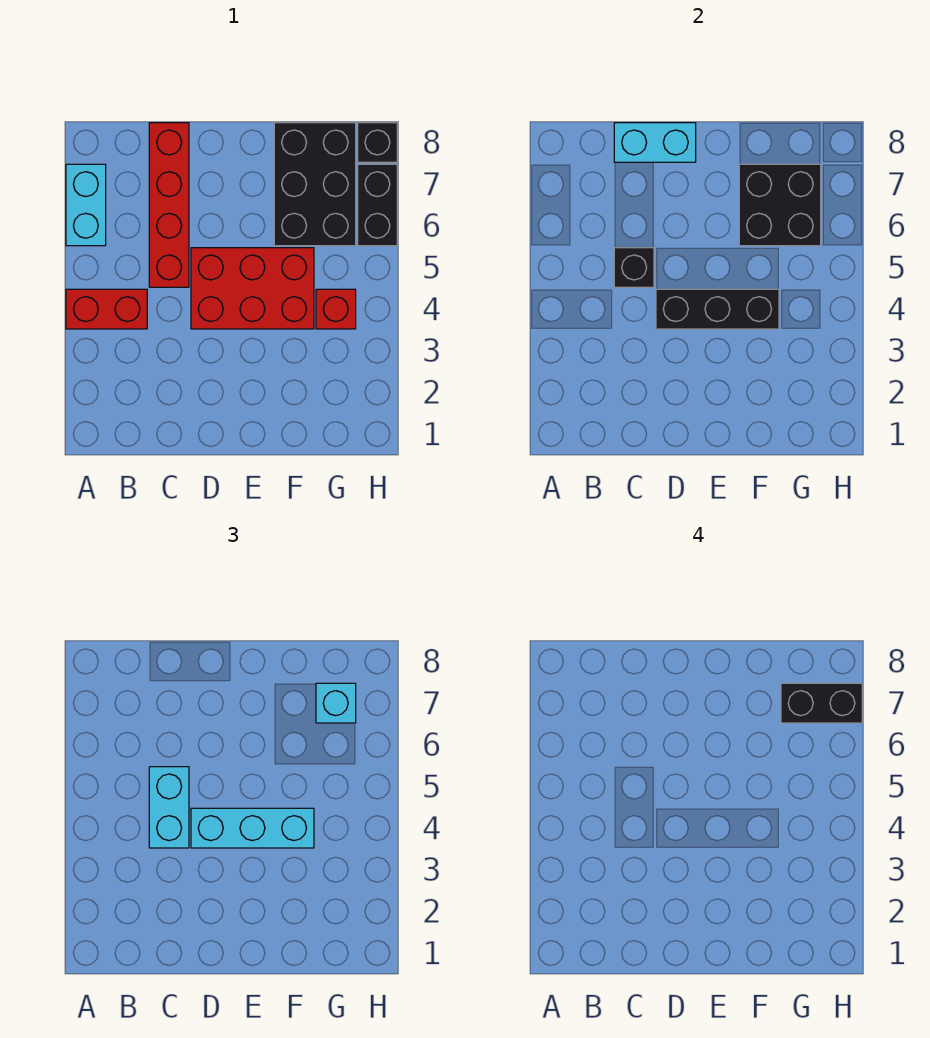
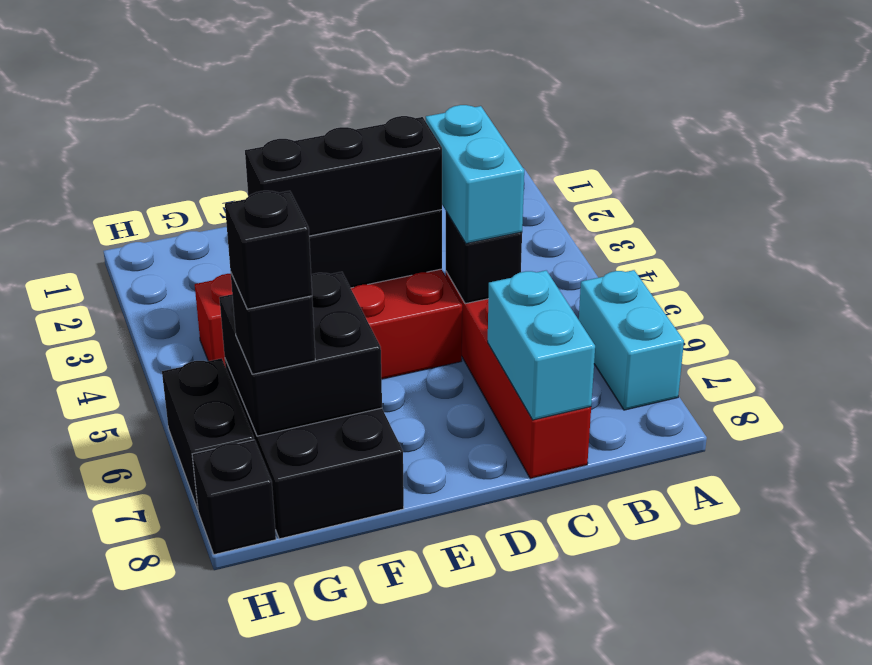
red brick A4:B4 level 1 -> none
cyan brick C8:D8 level 2 -> cyan brick C7:C8 level 2
cyan brick D4:F4 level 3 -> black brick D4:F4 level 3
cyan brick G7 level 3 -> black brick G7 level 3
black brick G7:H7 level 4 -> black brick G7 level 4

